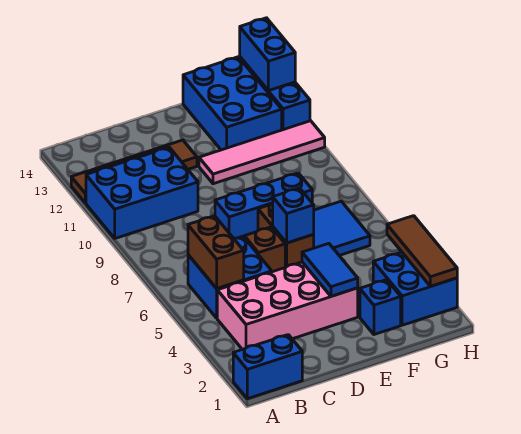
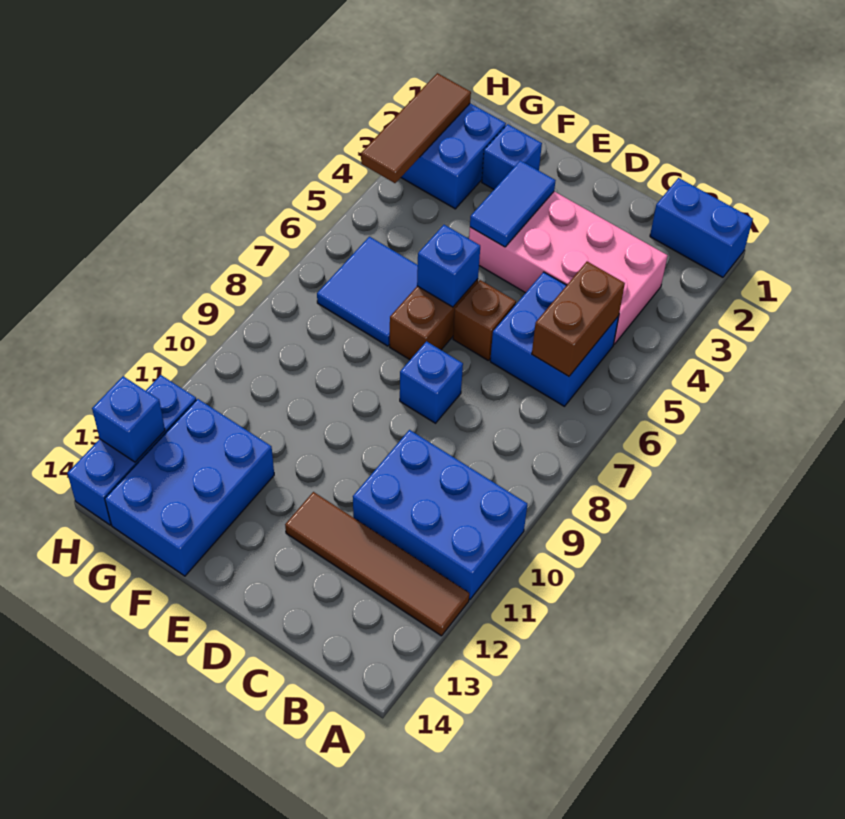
blue brick D8:F8 level 1 -> blue brick D8 level 1
pink tile E11:H11 level 1 -> none
blue brick H13:H14 level 2 -> blue brick H13 level 2

